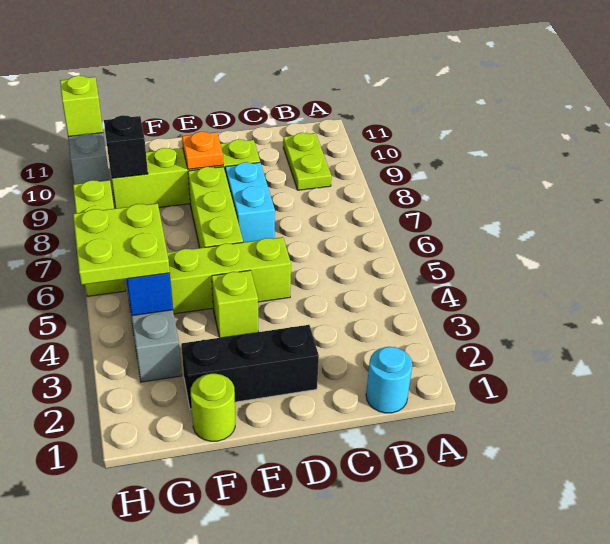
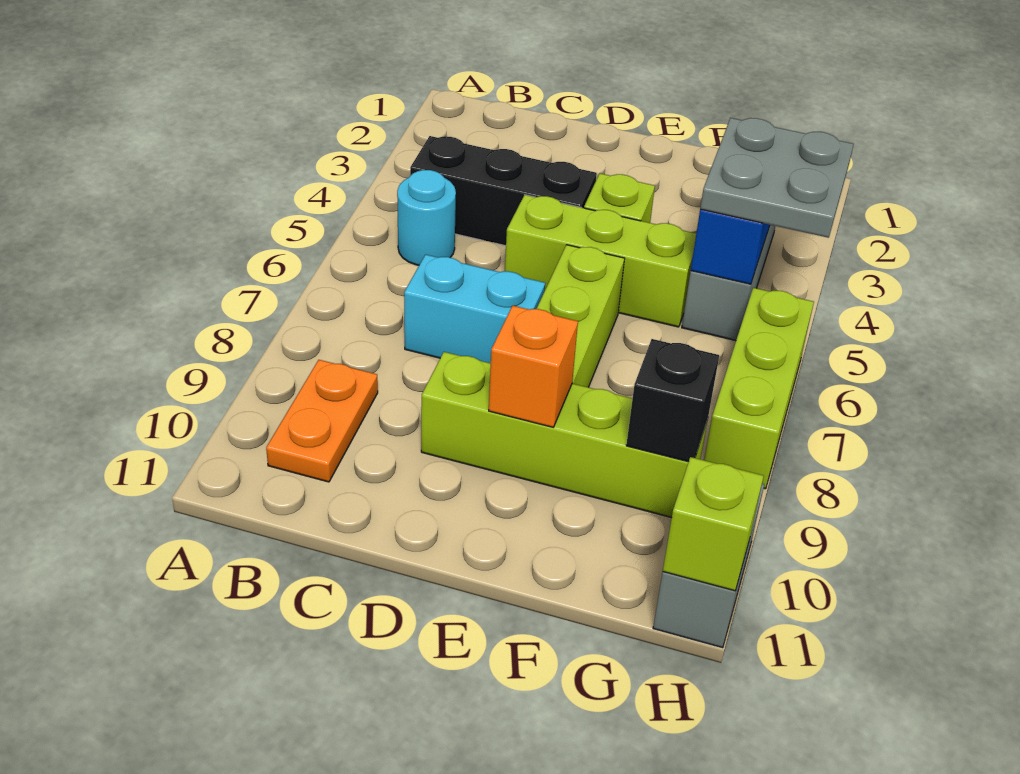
cyan round brick B1 level 1 -> cyan round brick B5 level 1
lime plate B9:B10 level 1 -> orange plate B9:B10 level 1
black brick D2:F2 level 1 -> black brick B4:D4 level 1
cyan brick D7:D8 level 1 -> cyan brick C7:D7 level 1
orange plate E9 level 2 -> orange brick E9 level 2
lime round brick F1 level 1 -> none
lime plate G4:H5 level 3 -> grey plate G4:H5 level 3

